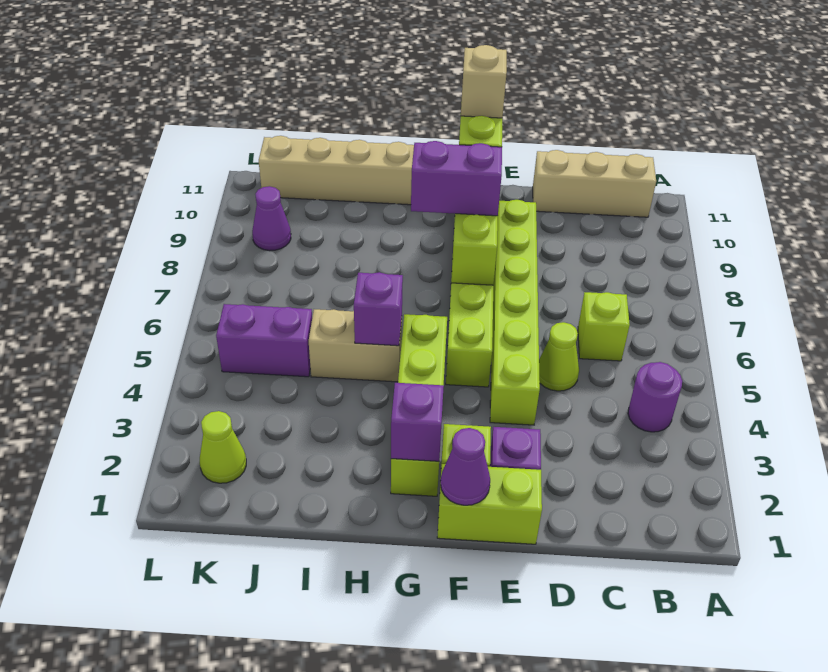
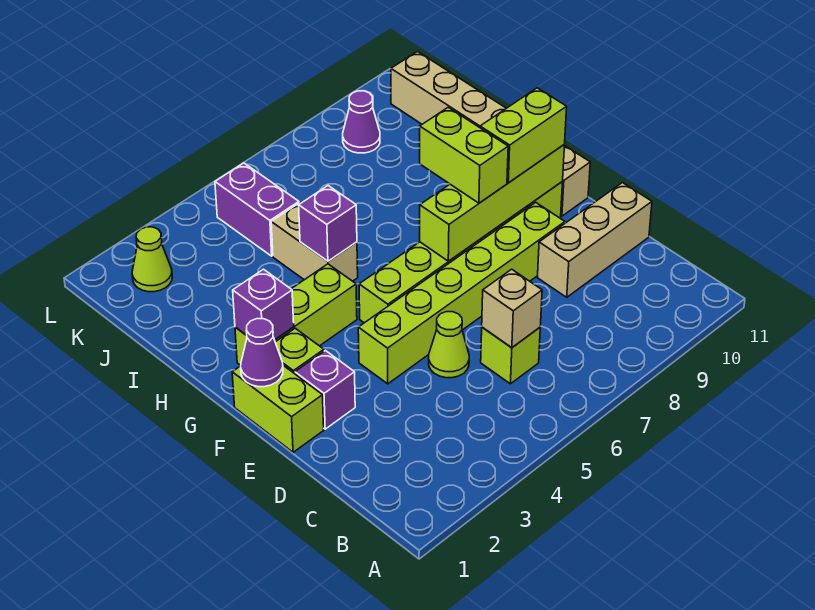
purple round brick B4 level 1 -> none
tan brick B11:D11 level 1 -> tan brick D9:D11 level 1
purple brick F8:G8 level 3 -> lime brick F8:G8 level 3
tan brick F10 level 4 -> tan brick C6 level 2
lime brick G2:G5 level 1 -> lime brick G2:G4 level 1

